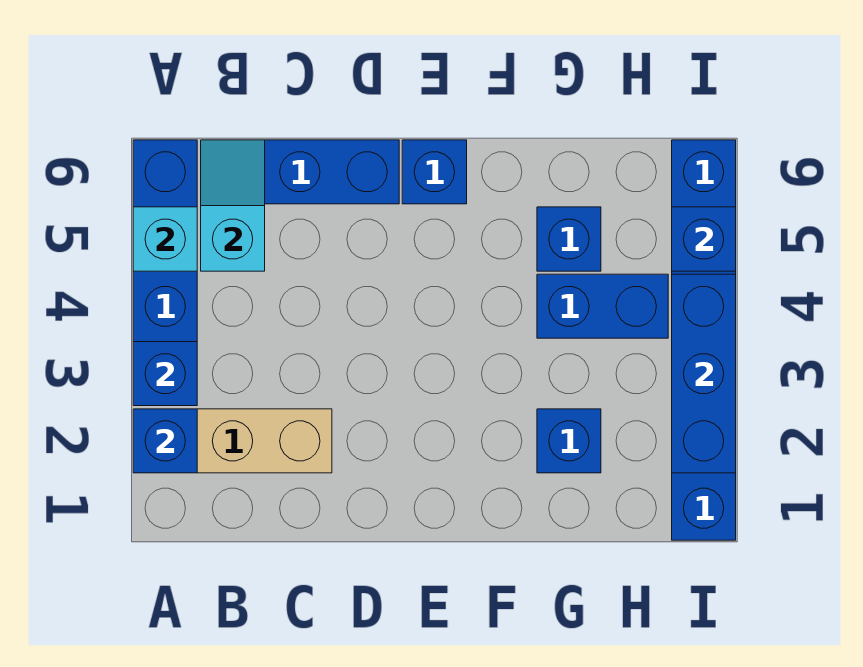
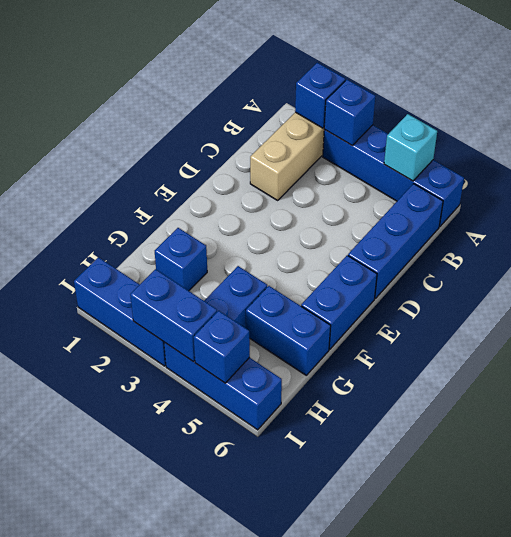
cyan slope B5:B6 level 2 top 5 -> none
blue brick E6 level 1 -> blue brick E6:F6 level 1
blue brick G5 level 1 -> blue brick G5:G6 level 1
blue brick I2:I4 level 2 -> blue brick I3:I4 level 2

